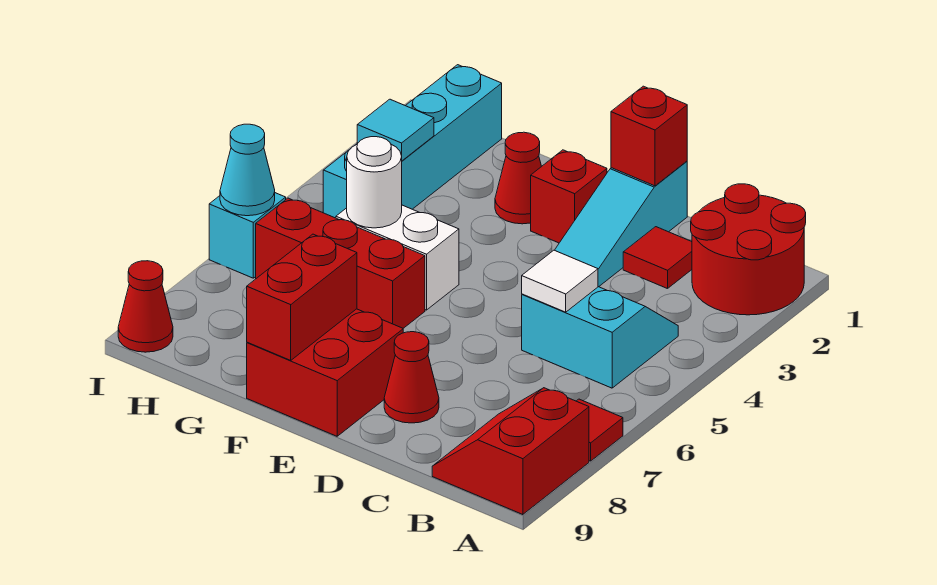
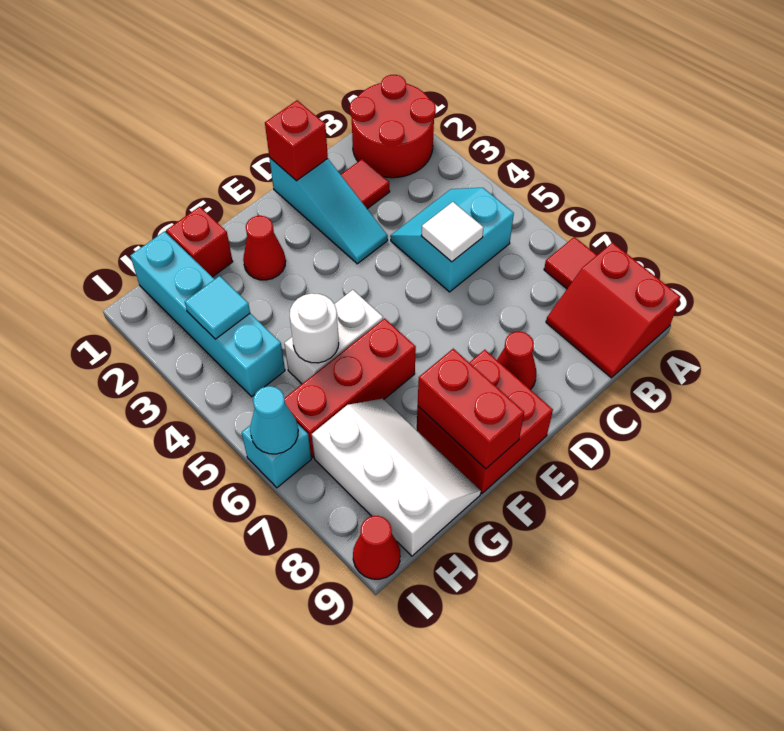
red brick E2 level 1 -> red brick G1 level 1
none -> white slope G7:H9 level 1 top H

